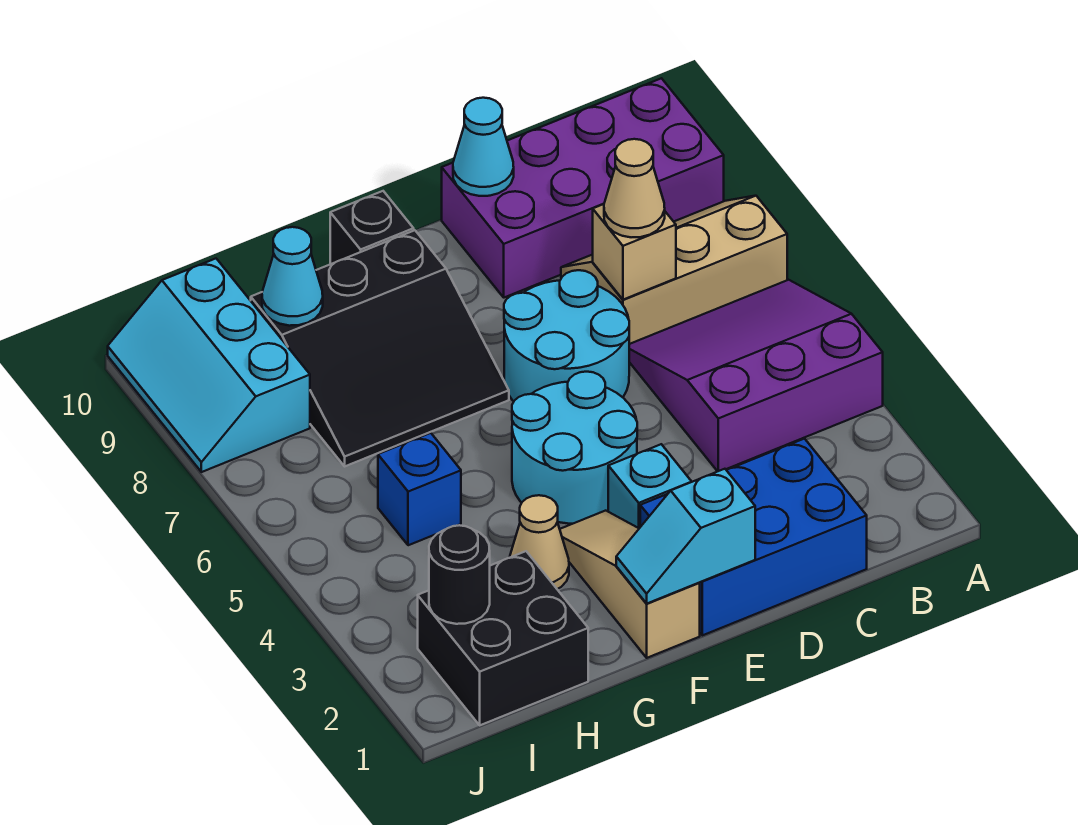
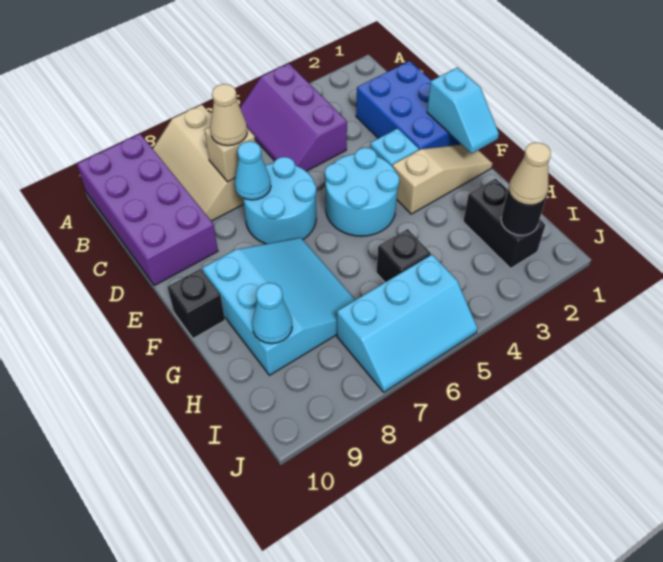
purple slope A4:C6 level 1 top 4 -> purple slope A4:C5 level 1 top 4
cyan cone D10 level 2 -> cyan cone D7 level 2
tan slope F1:F3 level 1 top 1 -> tan slope F1:F3 level 1 top 3
black slope F7:H9 level 1 top 9 -> cyan slope F7:H9 level 1 top 9
tan cone G3 level 1 -> tan cone I2 level 3
black brick H1:I2 level 1 -> black brick H2:I2 level 1
blue brick H5 level 1 -> black brick H5 level 1
cyan slope I8:J10 level 1 top I -> cyan slope I5:J7 level 1 top I

